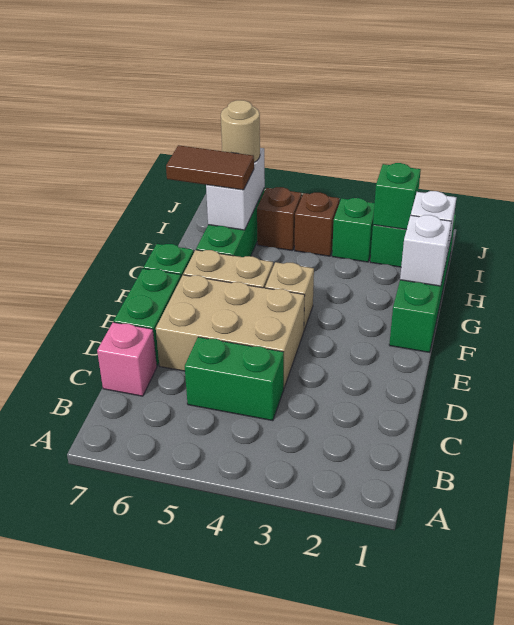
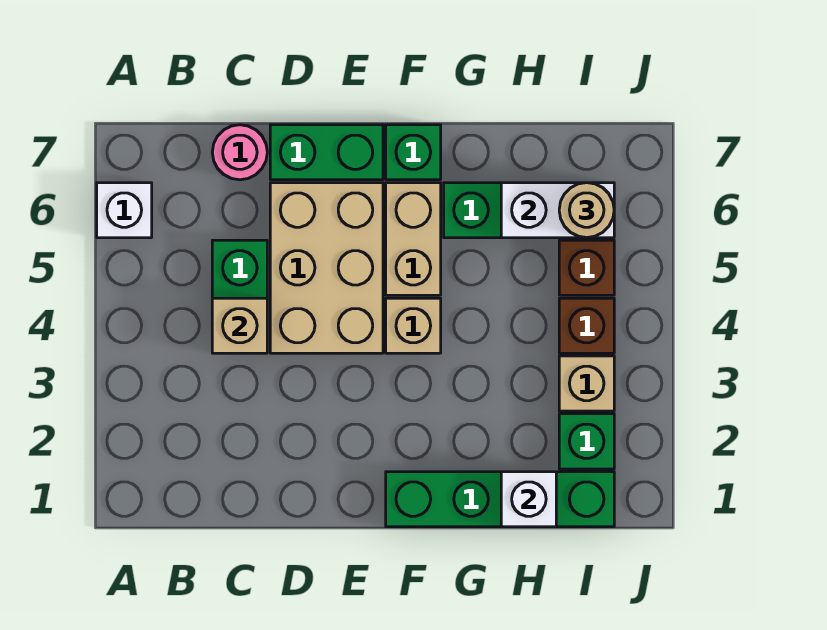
none -> tan brick C4 level 2
pink brick C7 level 1 -> pink round brick C7 level 1
white brick G1 level 2 -> white brick A6 level 1
brown tile H6:H7 level 3 -> none
green brick I2 level 2 -> none
green brick I3 level 1 -> tan brick I3 level 1

